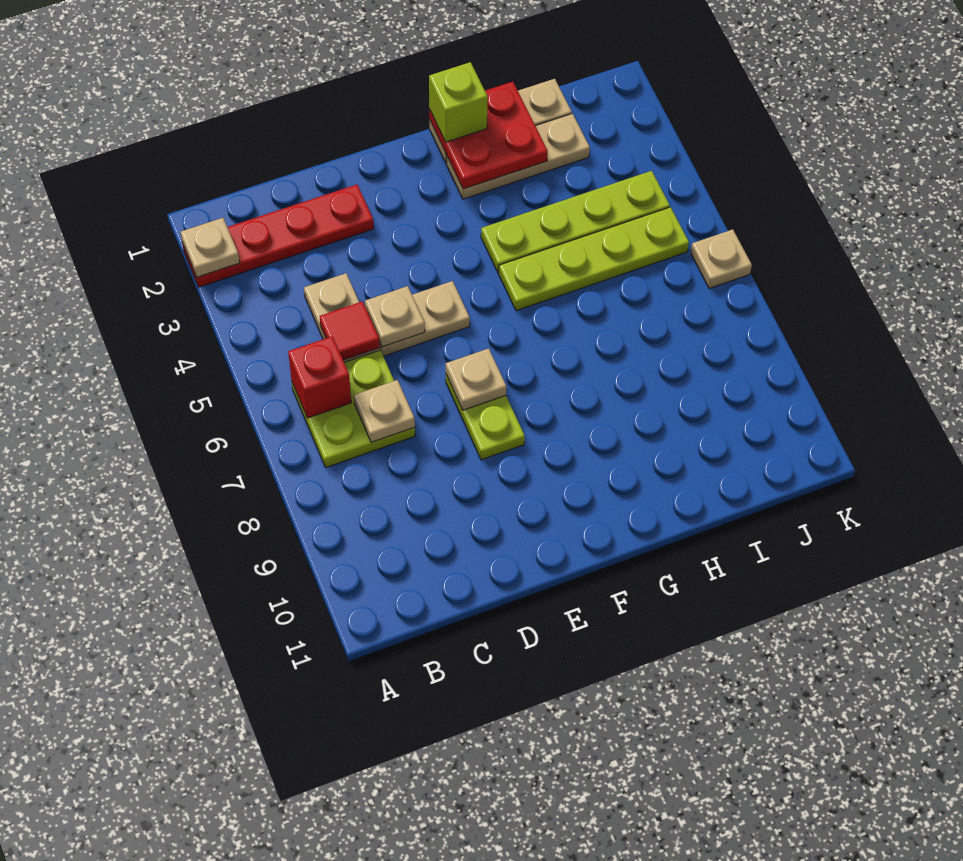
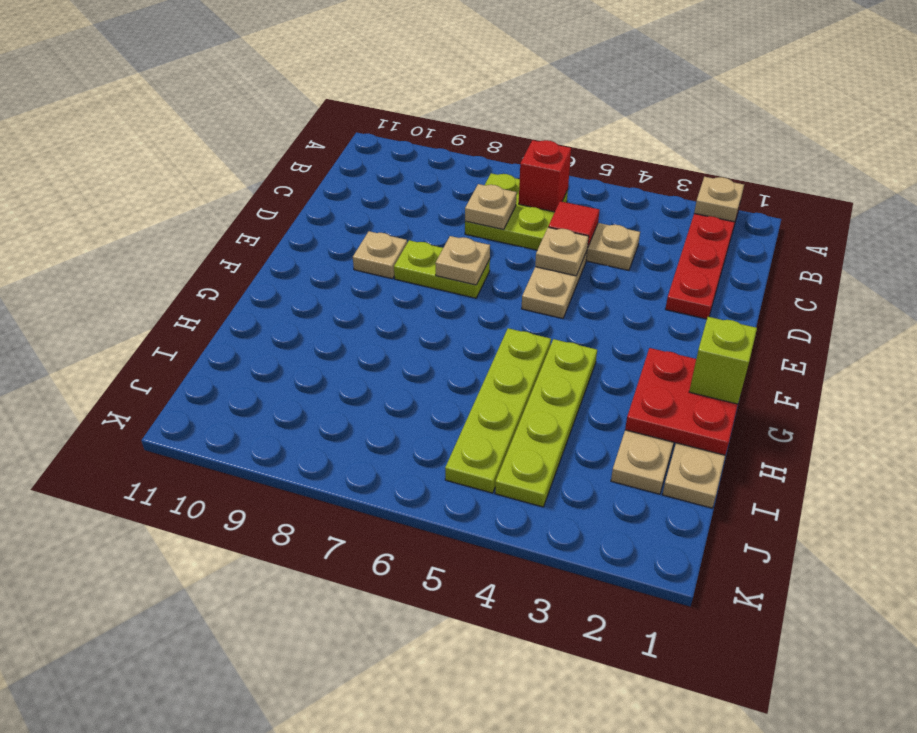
tan plate K6 level 1 -> tan plate E9 level 1

